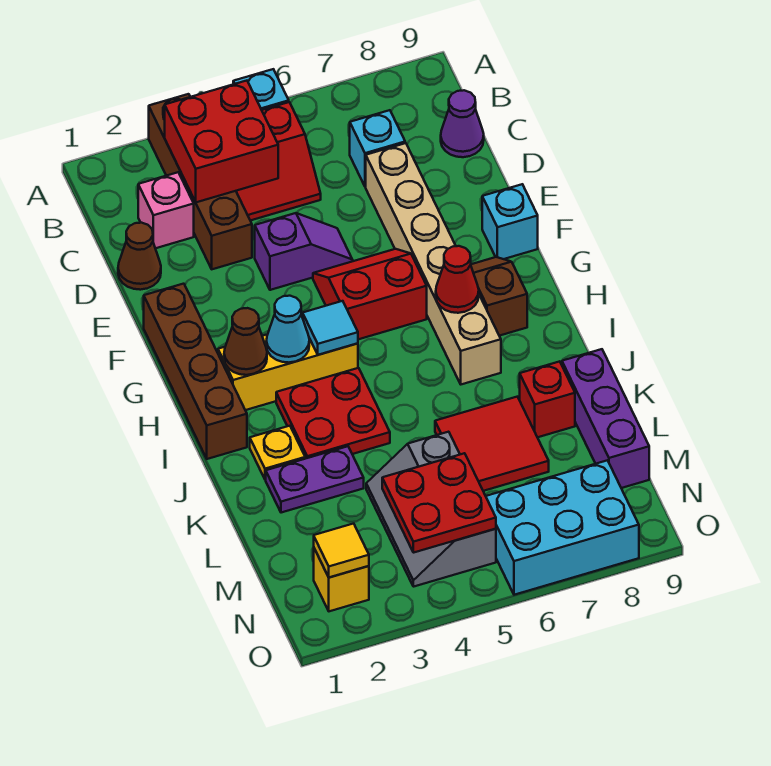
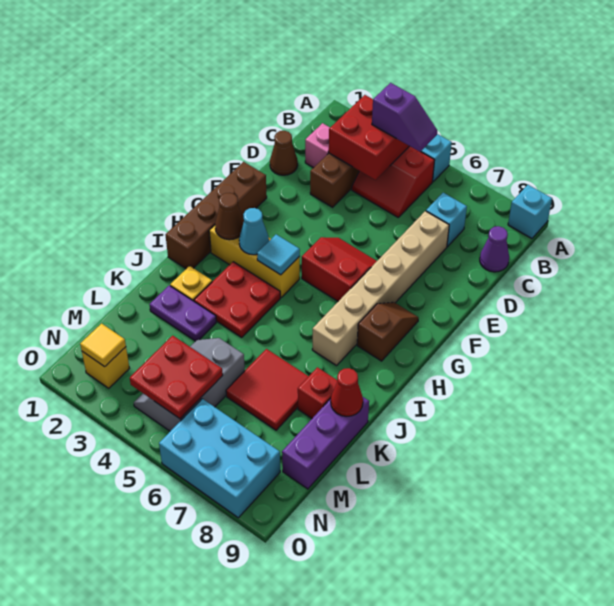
purple slope E4:E5 level 1 top 4 -> purple slope B4:B5 level 3 top 4
cyan brick F9 level 1 -> cyan brick A9 level 1
red cone H7 level 2 -> red cone K9 level 2

